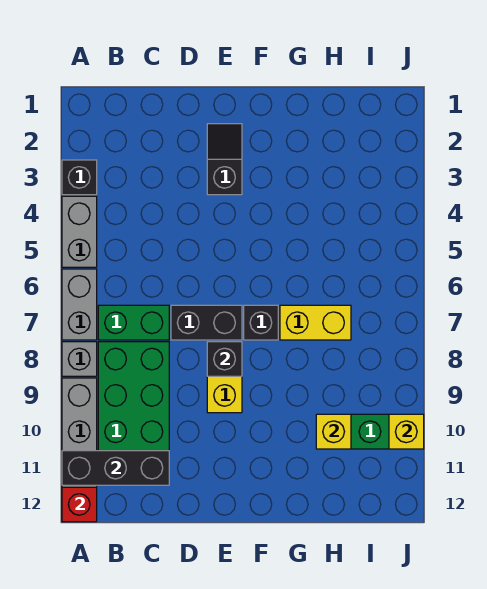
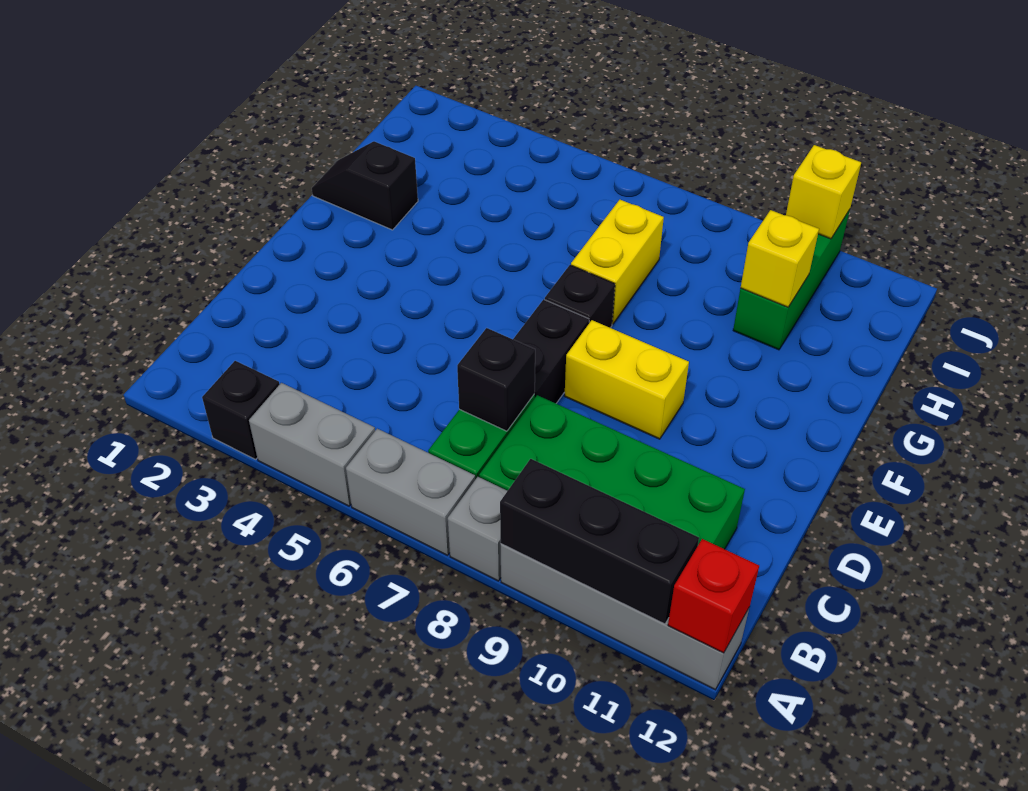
black brick A11:C11 level 2 -> black brick A9:A11 level 2
black slope E2:E3 level 1 top 3 -> black slope G1:G2 level 1 top 2
black brick E8 level 2 -> black brick C7 level 2

